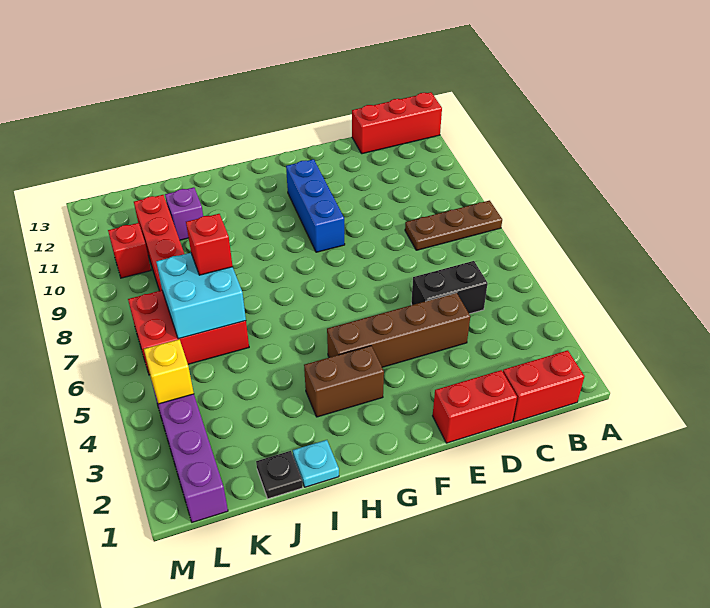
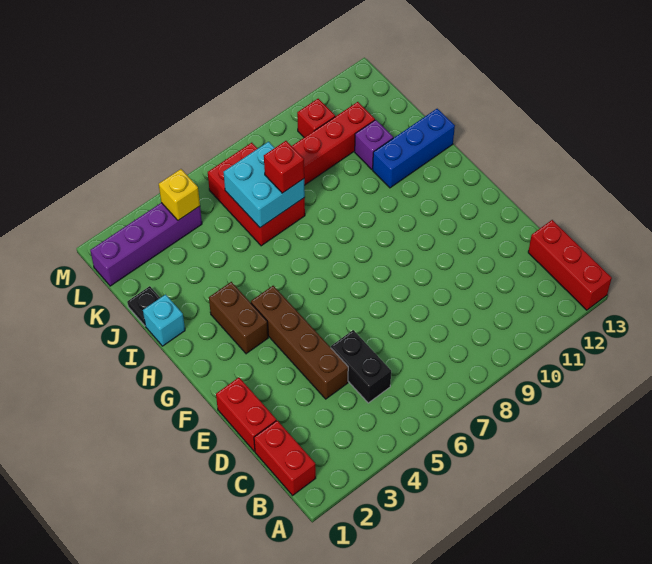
brown plate A8:C8 level 1 -> none
blue brick F9:F11 level 1 -> blue brick I11:I13 level 1
cyan plate I1 level 1 -> cyan brick I1 level 1

